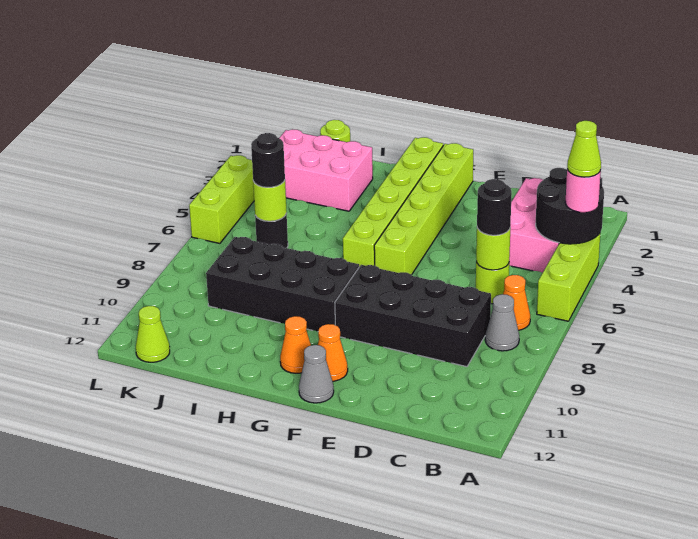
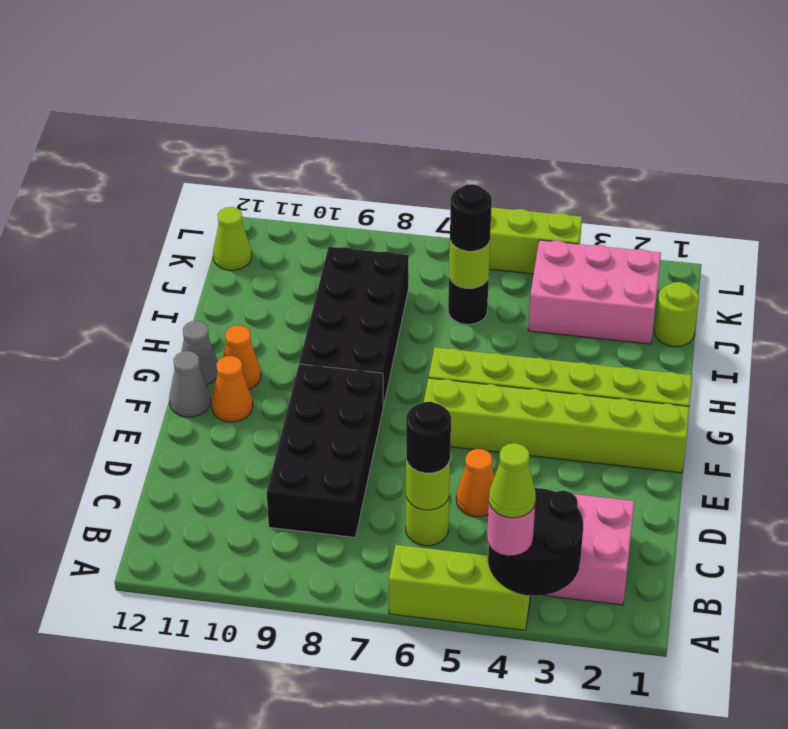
orange cone B7 level 1 -> orange cone D5 level 1
grey cone B8 level 1 -> grey cone G12 level 1
pink brick I2:K3 level 1 -> pink brick J2:K4 level 1

